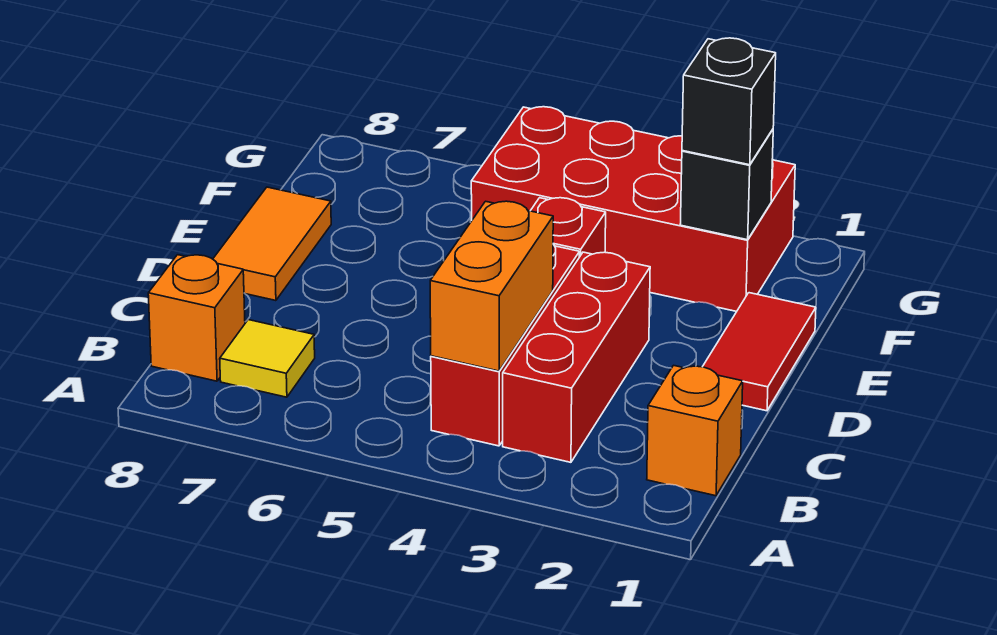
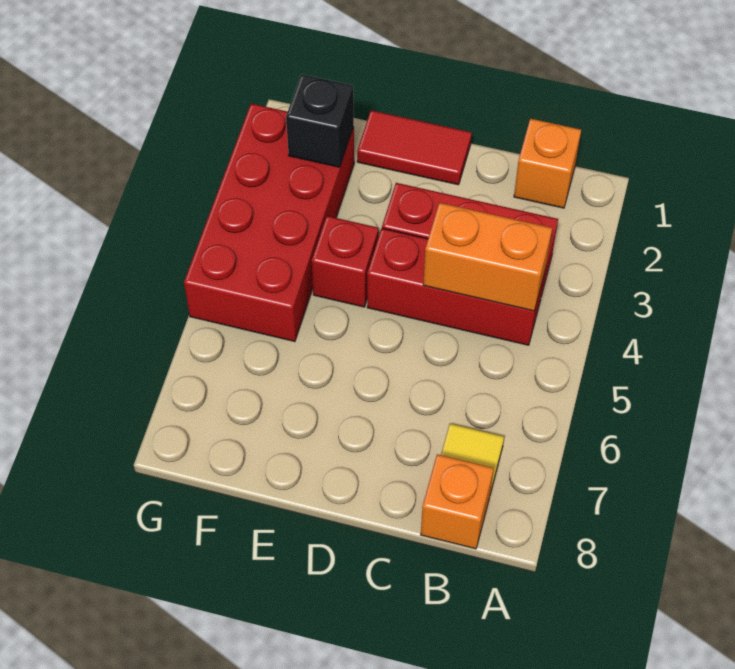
orange tile D8:E8 level 1 -> none
black brick F2 level 3 -> none

